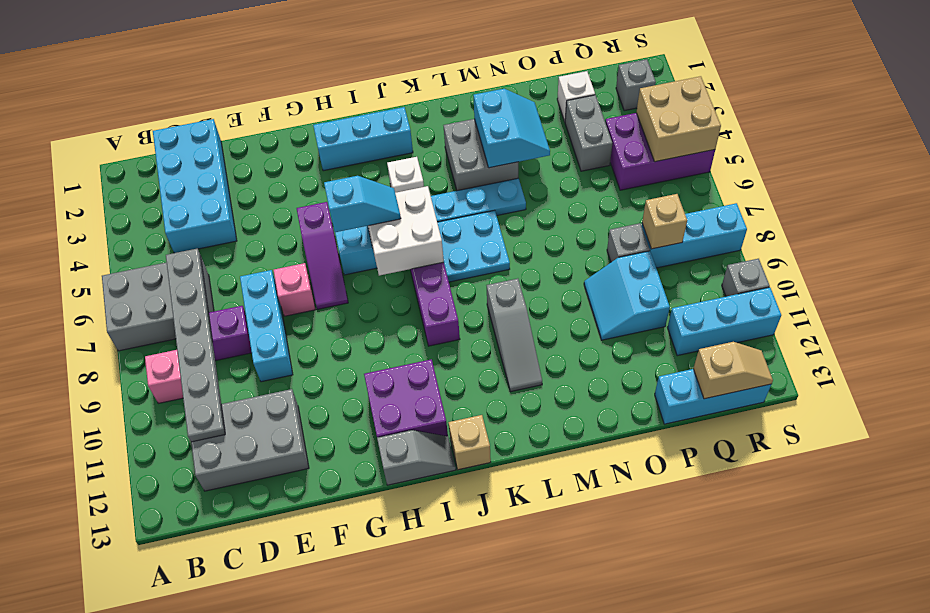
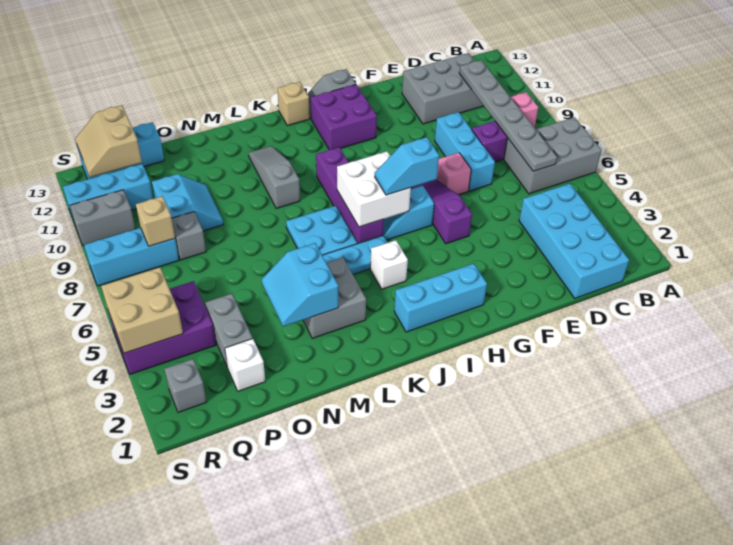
tan slope Q13:R13 level 2 top Q -> tan slope Q12:R13 level 2 top Q
grey brick S10 level 1 -> grey brick R10:S10 level 1

